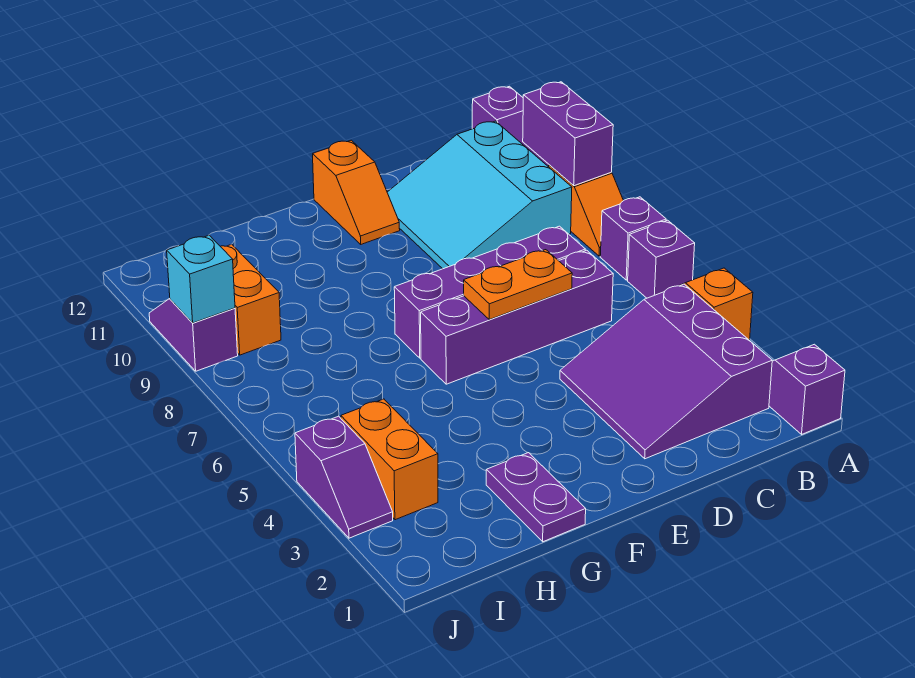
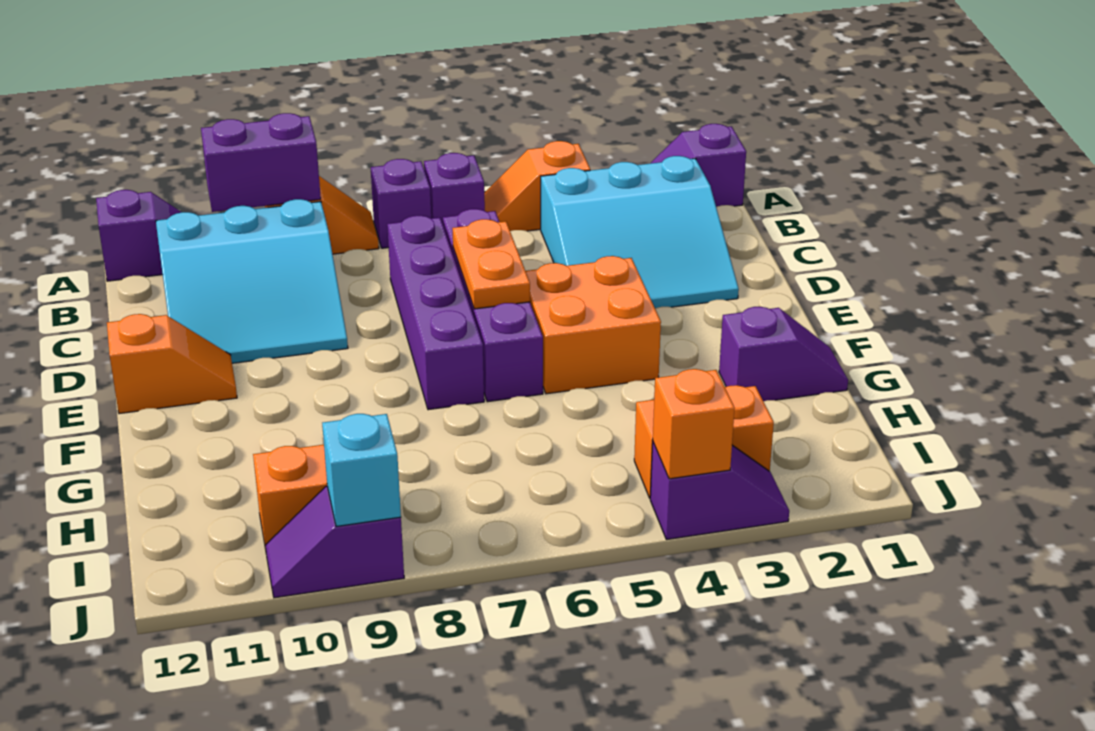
purple slope B2:D4 level 1 top B -> cyan slope B2:D4 level 1 top B
none -> orange brick E4:F5 level 1
purple plate G1:G2 level 1 -> purple slope G1:G2 level 1 top 2
none -> orange brick J4 level 2

